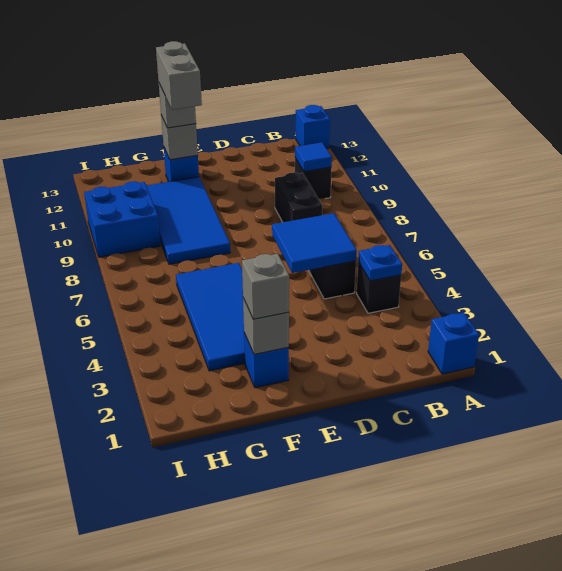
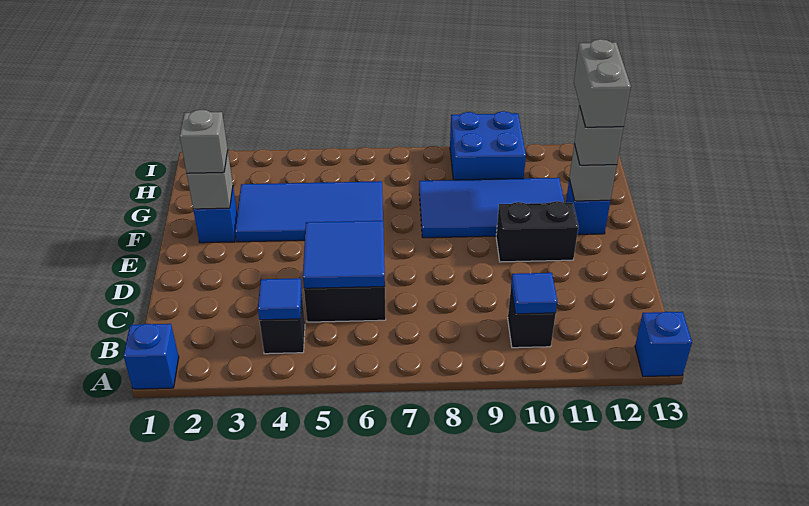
blue plate B4 level 2 -> blue tile B4 level 2
black brick C8:C9 level 1 -> black brick E10:E11 level 1
grey brick F11:F12 level 4 -> grey brick F12:G12 level 4

